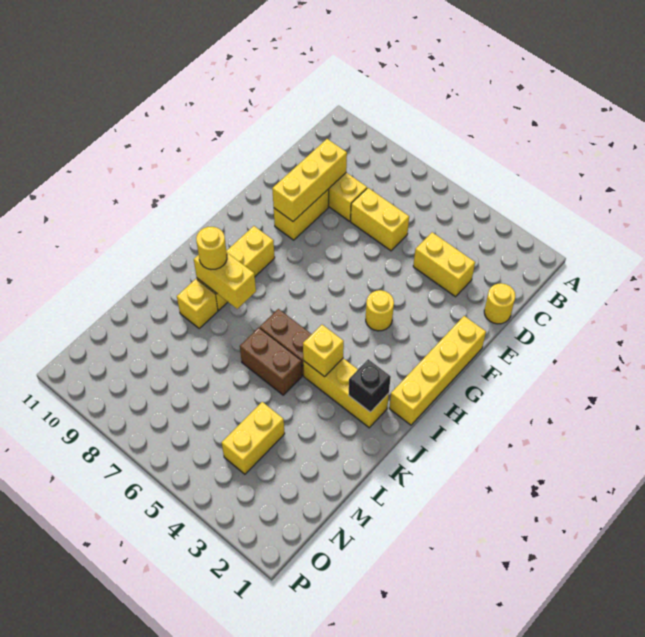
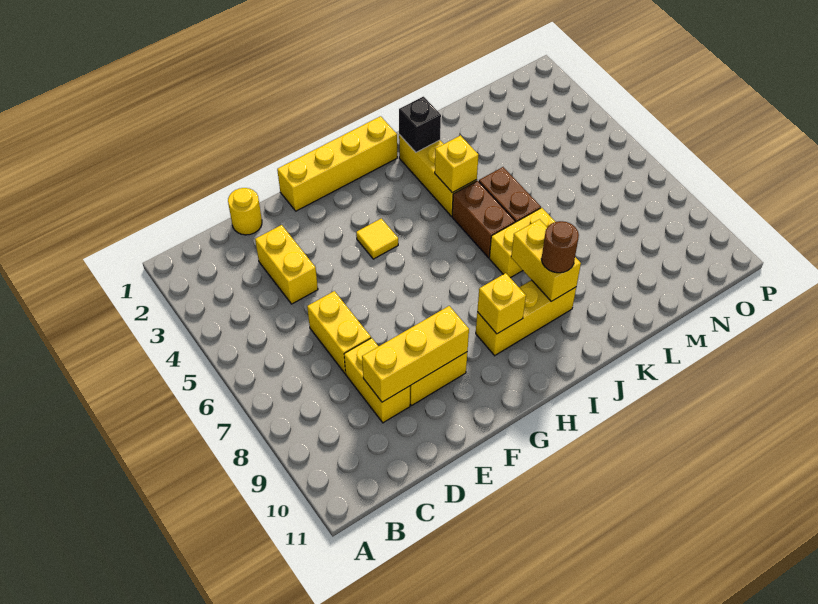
yellow round brick G4 level 1 -> yellow tile G4 level 1
yellow round brick J9 level 3 -> brown round brick J9 level 3
yellow brick K9 level 1 -> yellow brick H9 level 2
yellow brick M4:N4 level 1 -> yellow brick J7:K7 level 1

